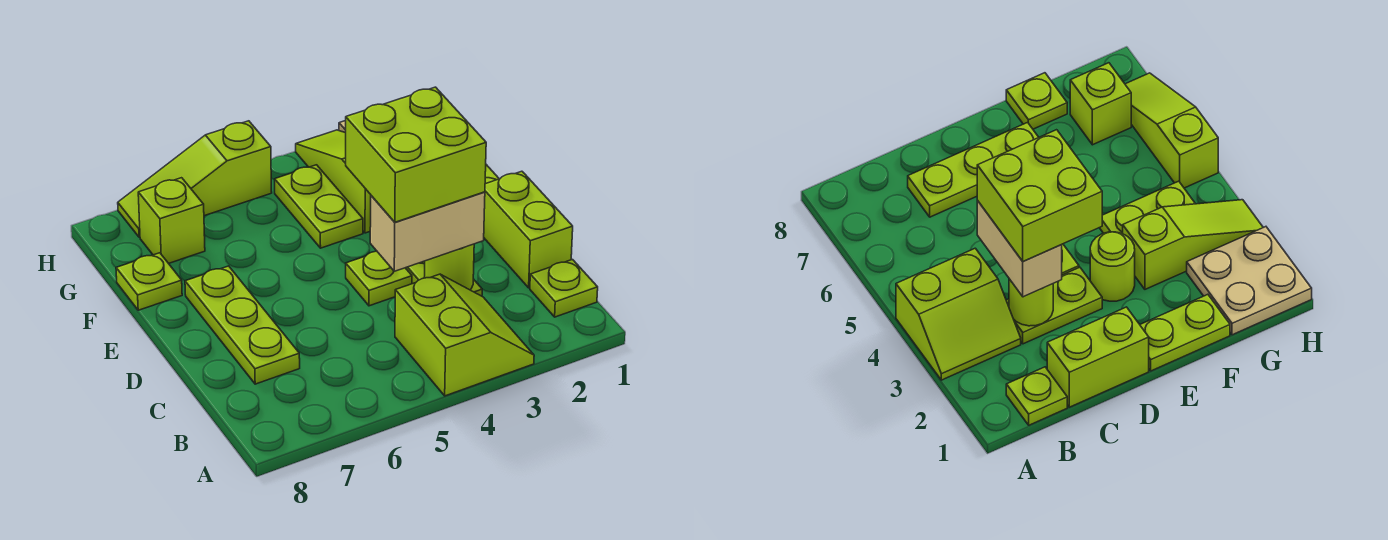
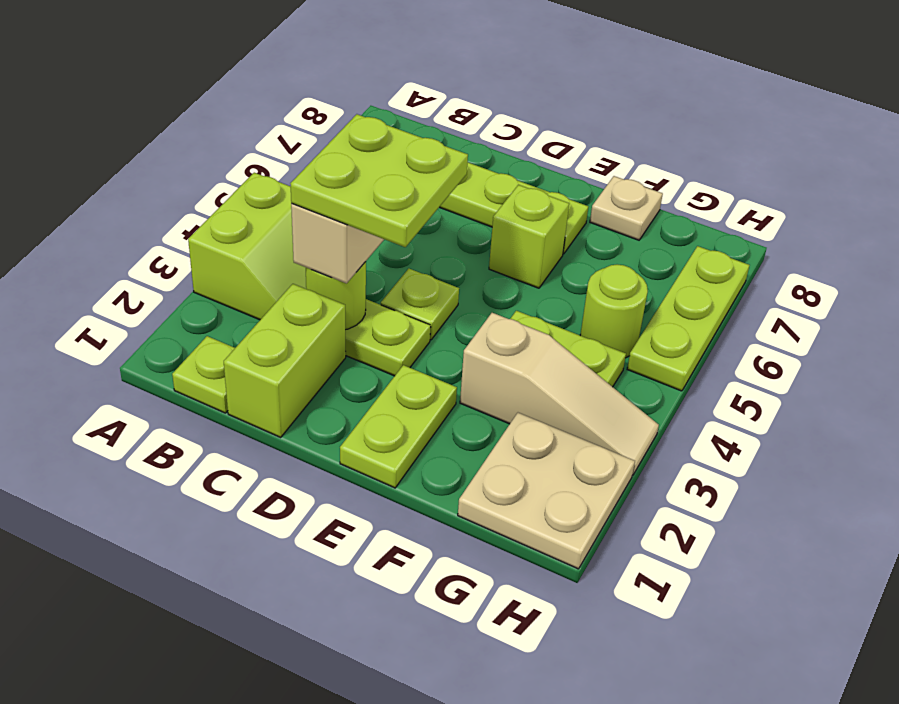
lime slope A3:B4 level 1 top 4 -> lime slope A3:B4 level 1 top A
lime brick C1:D1 level 1 -> lime brick C1:C2 level 1
lime brick C3:D4 level 4 -> lime plate C3:D4 level 4
lime plate E1:F1 level 1 -> lime plate E1:E2 level 1
lime round brick E3 level 1 -> lime round brick G5 level 1
lime slope F3:H3 level 1 top F -> tan slope F3:H3 level 1 top F
lime plate F8 level 1 -> tan plate F8 level 1
lime brick G7 level 1 -> lime brick E6 level 1
lime slope H5:H7 level 1 top 5 -> lime plate H5:H7 level 1

